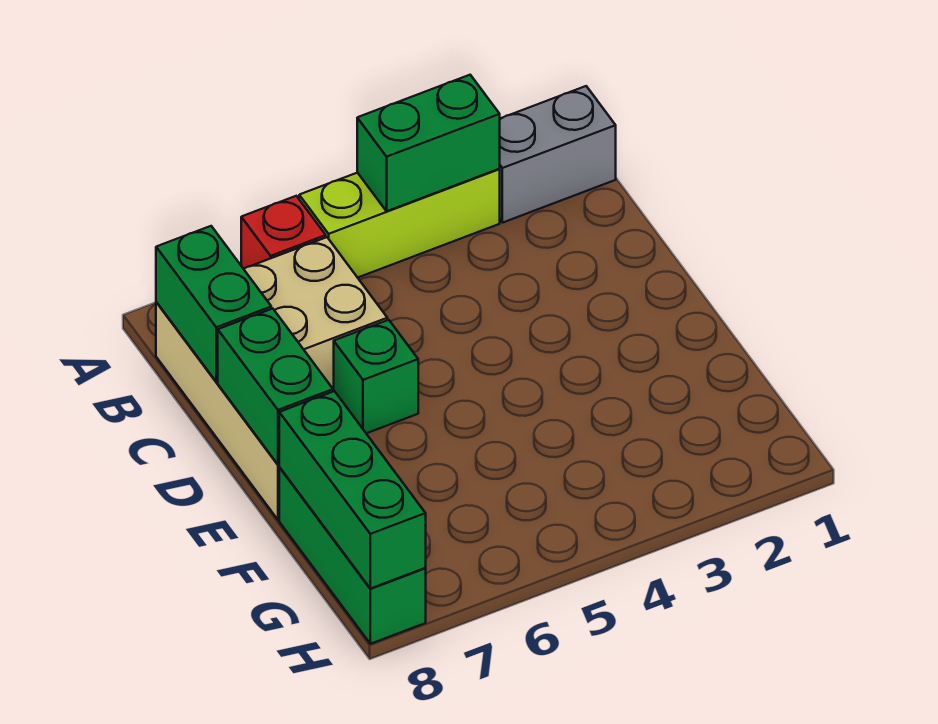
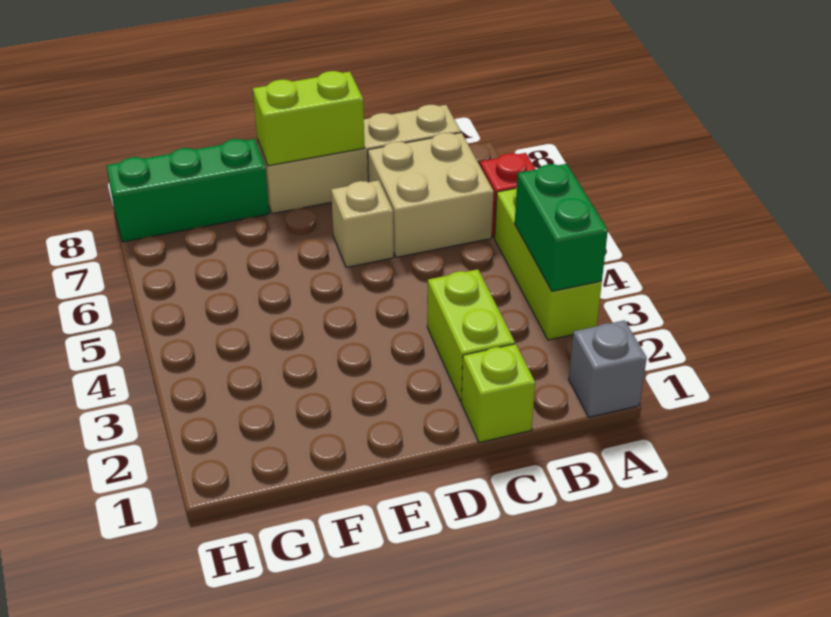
grey brick A1:A2 level 1 -> grey brick A1 level 1
green brick B8:C8 level 2 -> none
none -> lime brick C1 level 1
none -> lime brick C2:C3 level 1
green brick D6 level 1 -> tan brick D6 level 1
green brick D8:E8 level 2 -> lime brick D8:E8 level 2
green brick F8:H8 level 2 -> none

